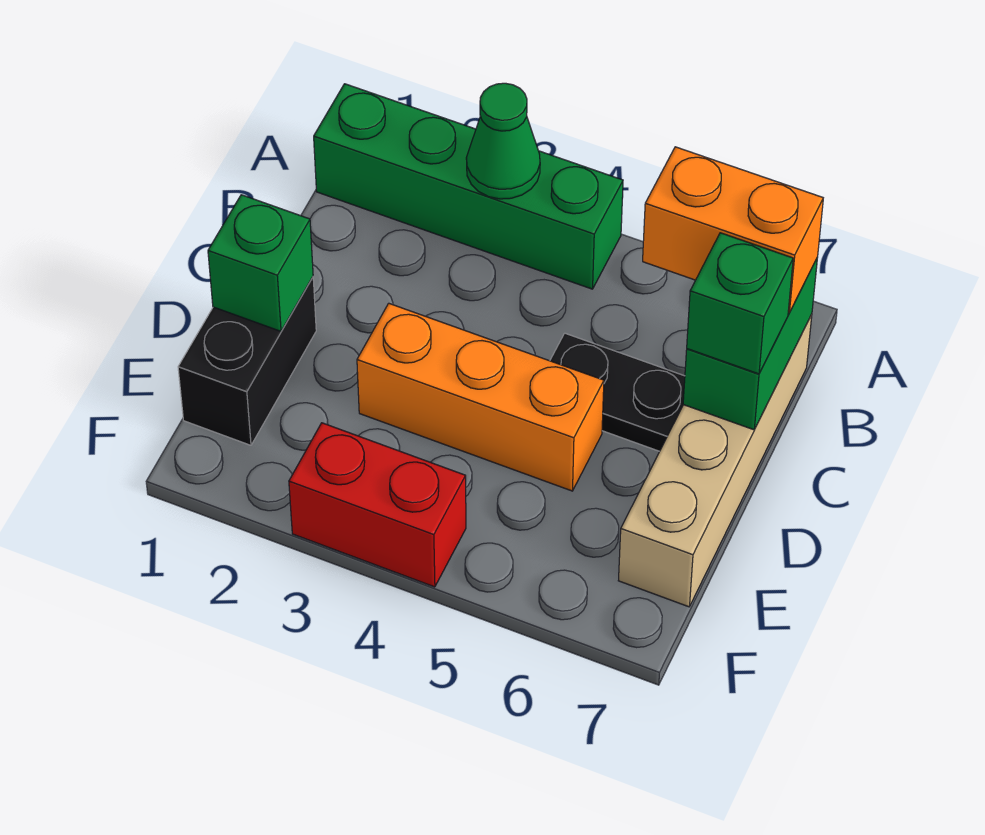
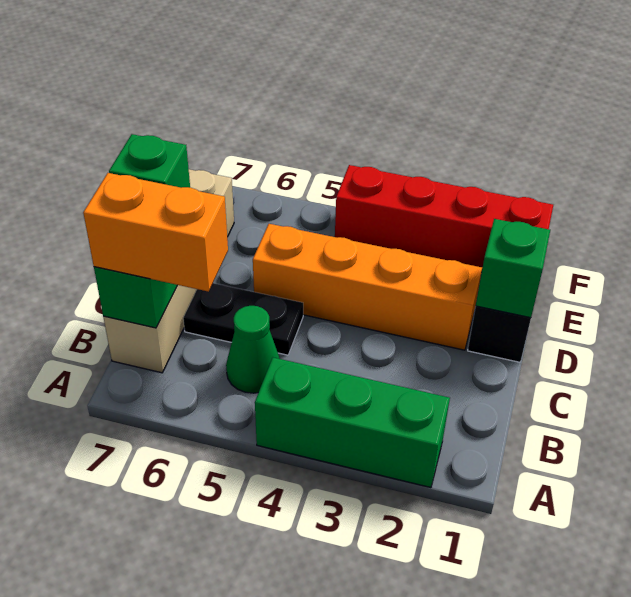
green brick A1:A4 level 1 -> green brick A2:A4 level 1
green cone A3 level 2 -> green cone B5 level 1
orange brick D3:D5 level 1 -> orange brick D2:D5 level 1
red brick F3:F4 level 1 -> red brick F1:F4 level 1

